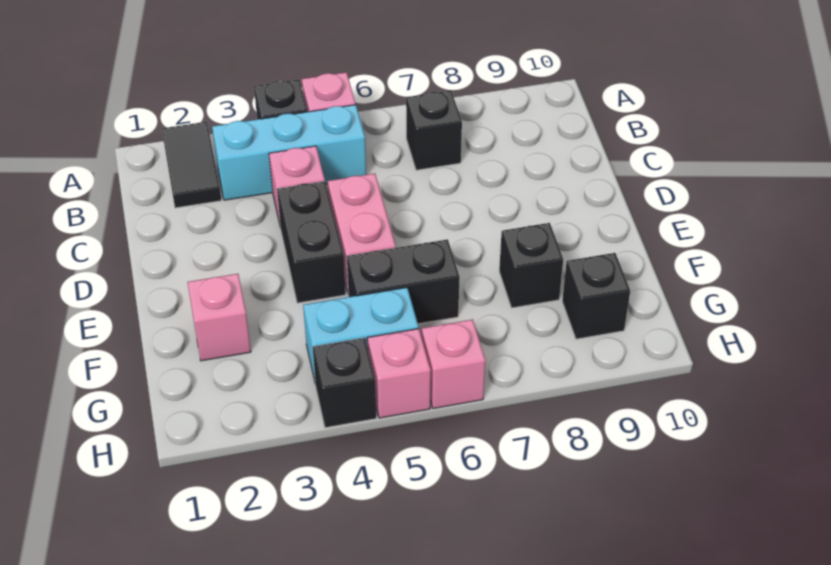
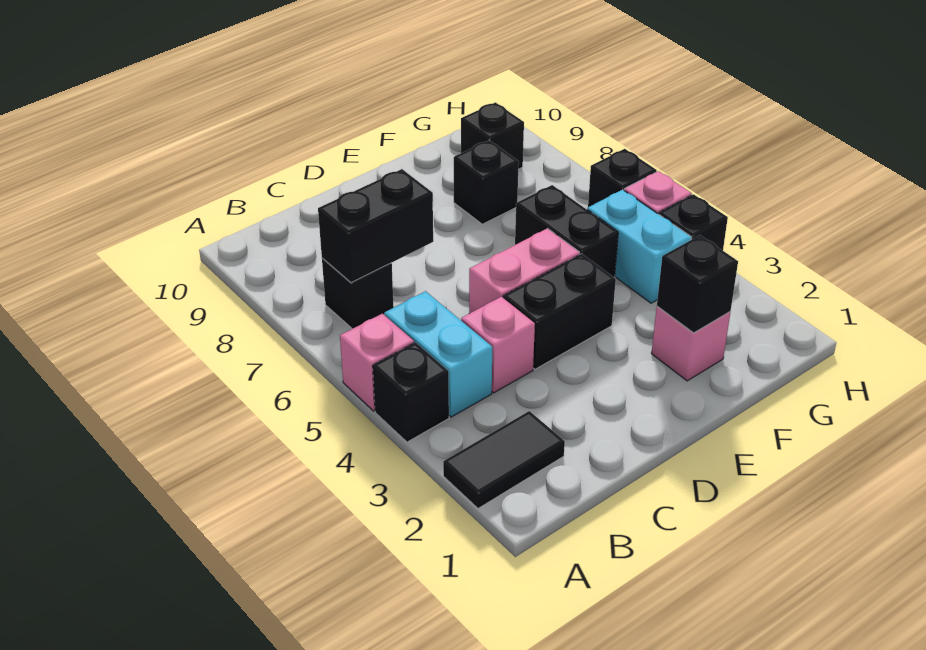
cyan brick B3:B5 level 1 -> cyan brick B4:B5 level 1
none -> black brick B7:C7 level 2
none -> black brick F2 level 2
pink brick H6 level 1 -> black brick H6 level 1

